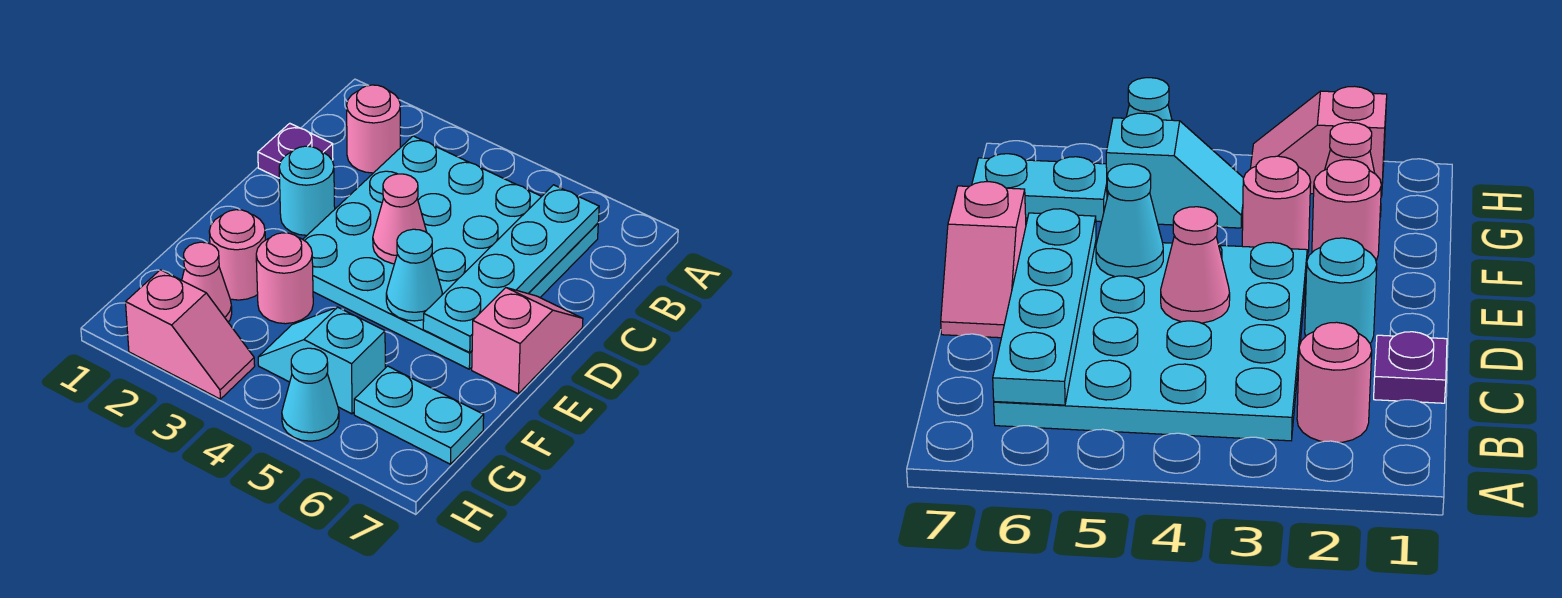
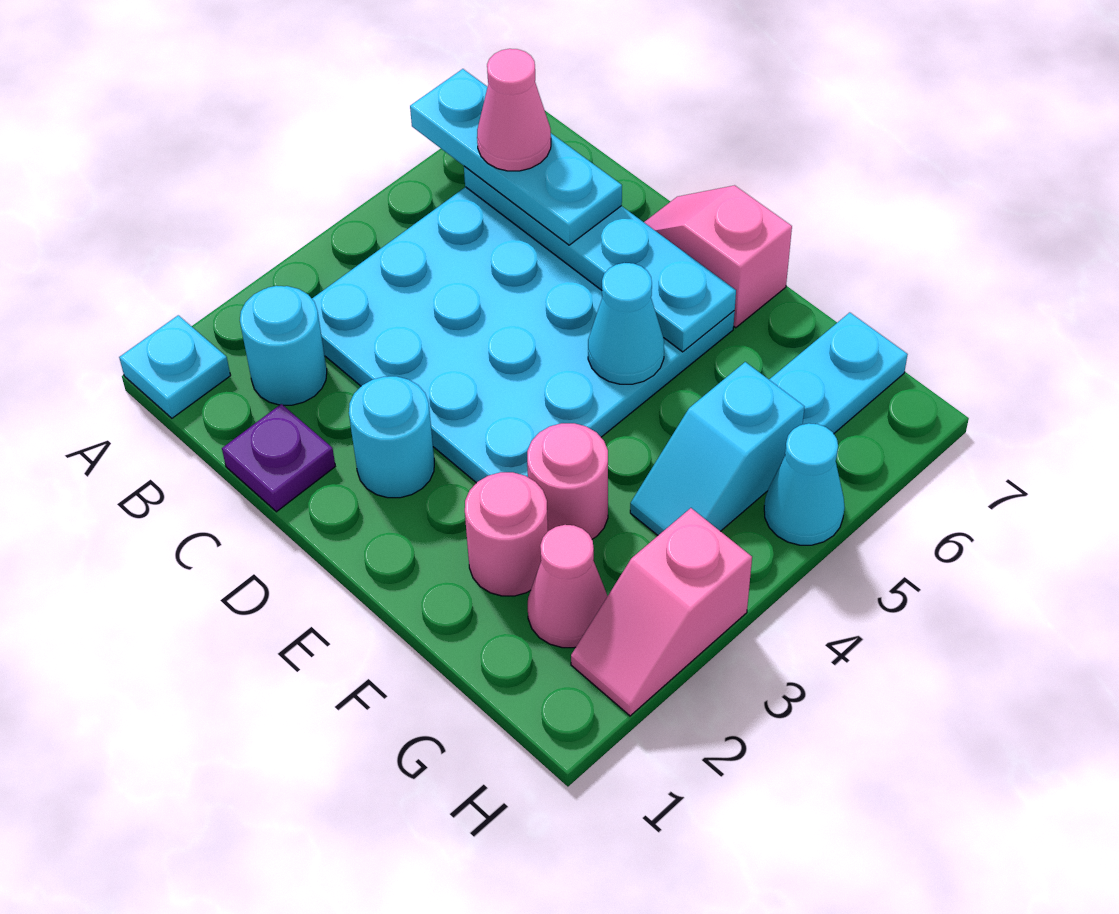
none -> cyan plate A1 level 1
none -> cyan plate A6:C6 level 3
pink round brick B2 level 1 -> cyan round brick B2 level 1
pink cone D4 level 2 -> pink cone B6 level 4
pink slope H2:H3 level 1 top 2 -> pink slope H2:H3 level 1 top 3

